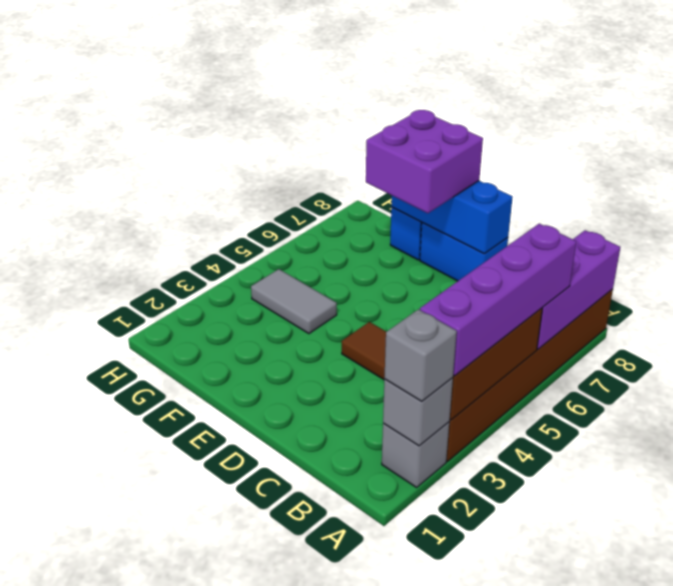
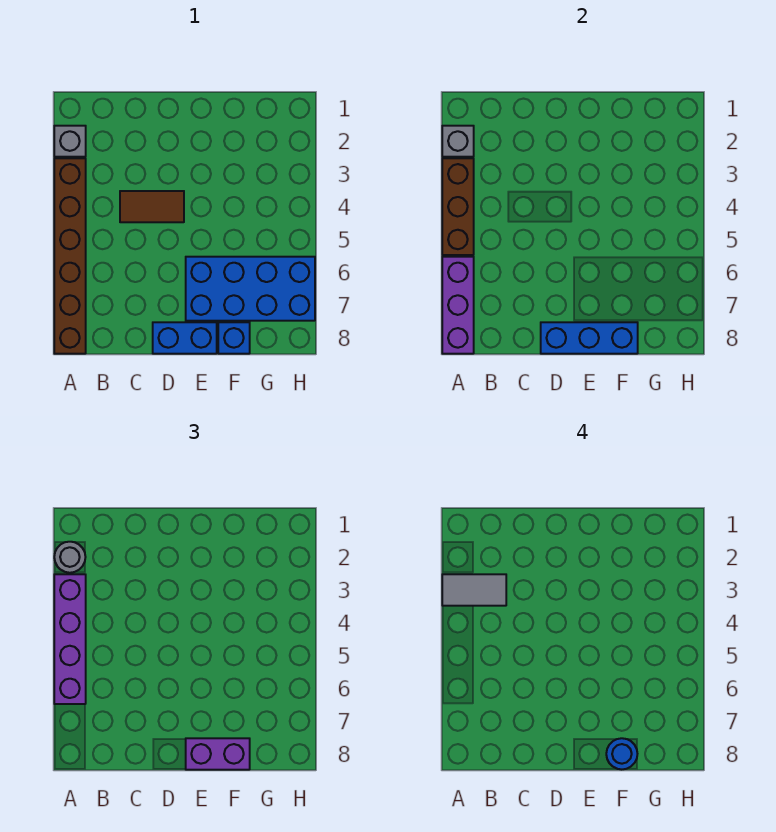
grey brick A2 level 3 -> grey round brick A2 level 3
none -> blue brick E6:H7 level 1
purple brick E7:F8 level 3 -> purple brick E8:F8 level 3
grey tile F4:G4 level 1 -> grey tile A3:B3 level 4
none -> blue round brick F8 level 4

